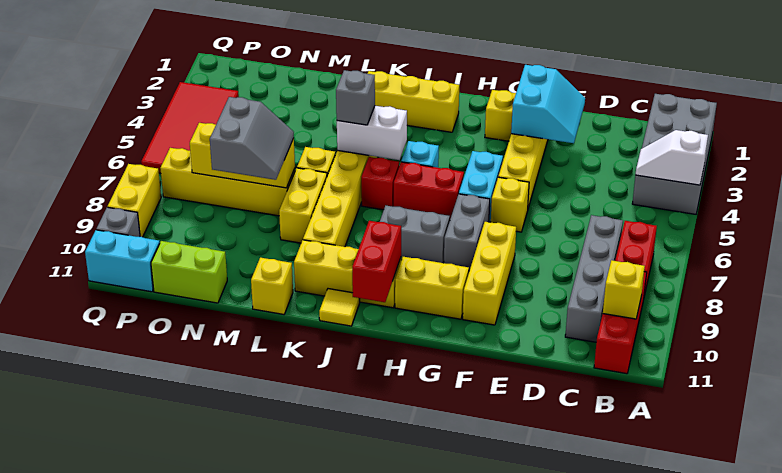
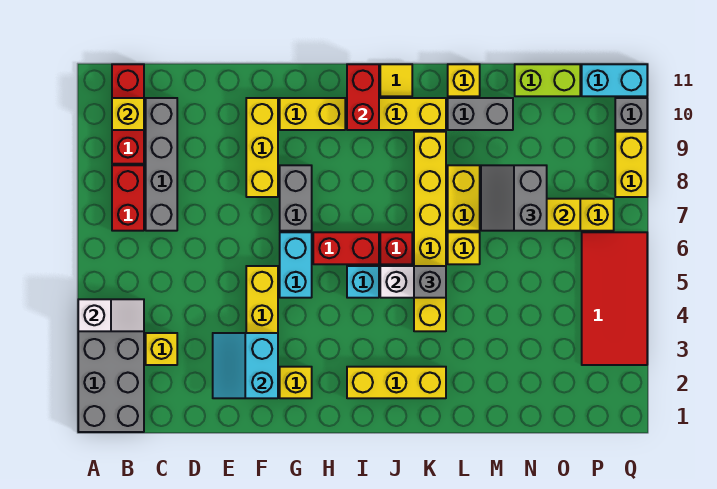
yellow brick F6 level 1 -> yellow brick C3 level 1
grey brick H8:I8 level 1 -> grey brick L10:M10 level 1

